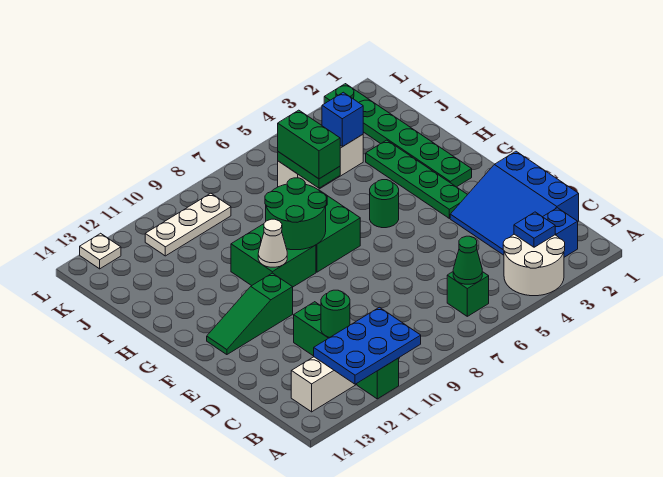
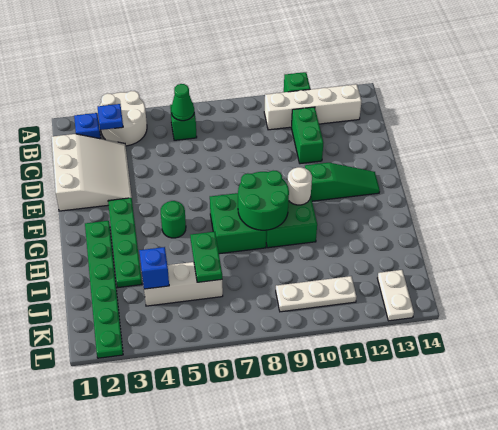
blue plate A10:B12 level 2 -> none
blue slope C1:E3 level 1 top 1 -> white slope C1:E3 level 1 top 1
green round brick C11 level 2 -> none
white cone G10 level 2 -> white round brick G10 level 2
green brick I6:J6 level 3 -> none
white plate L13 level 1 -> white plate K13:L13 level 1

